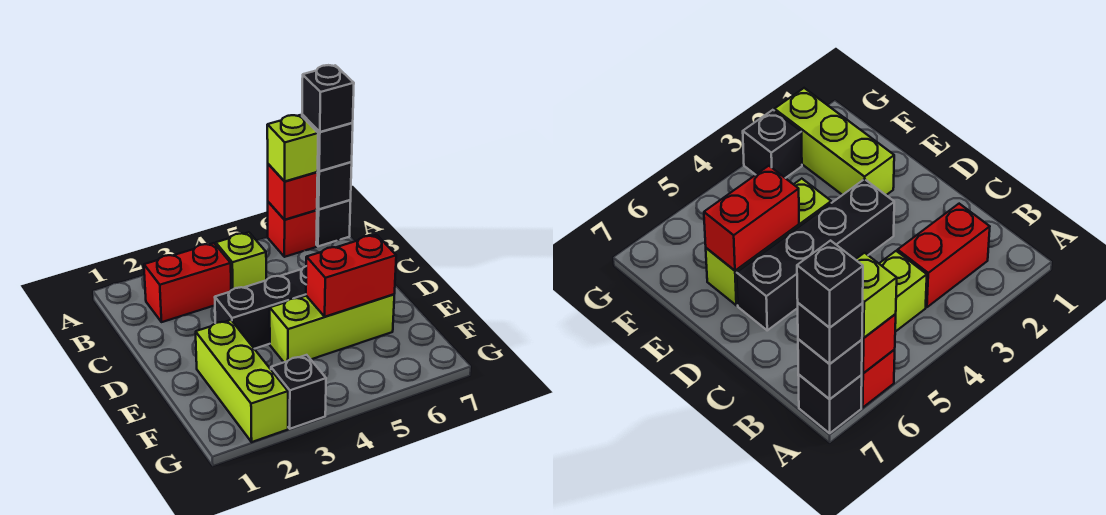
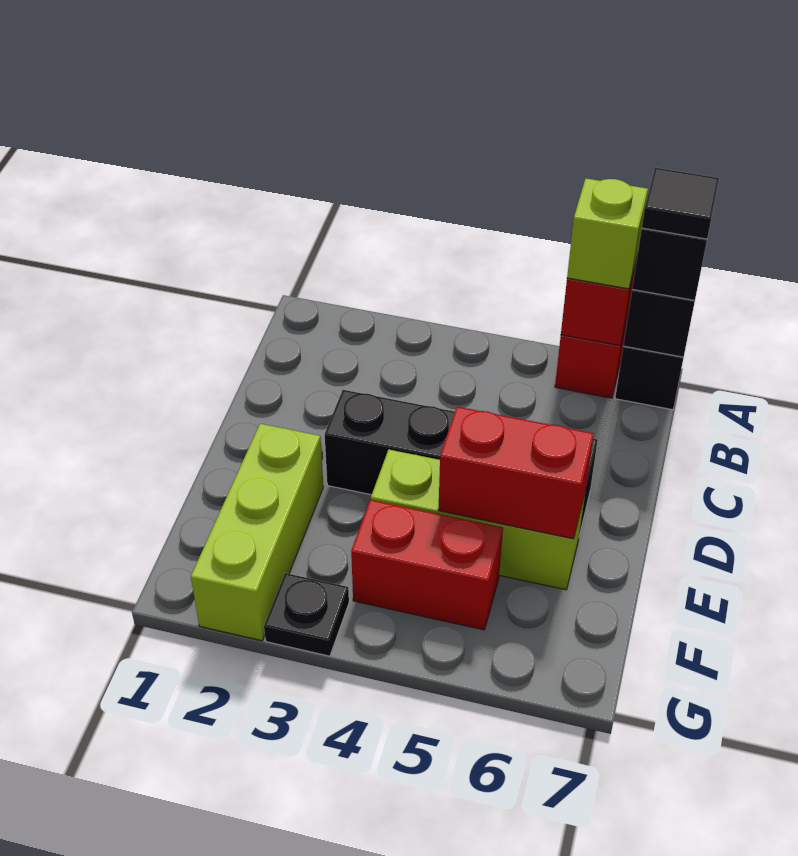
black brick A7 level 4 -> black tile A7 level 4
red brick B2:B3 level 1 -> red brick F4:F5 level 1
lime brick B4 level 1 -> none
black brick G3 level 1 -> black plate G3 level 1

